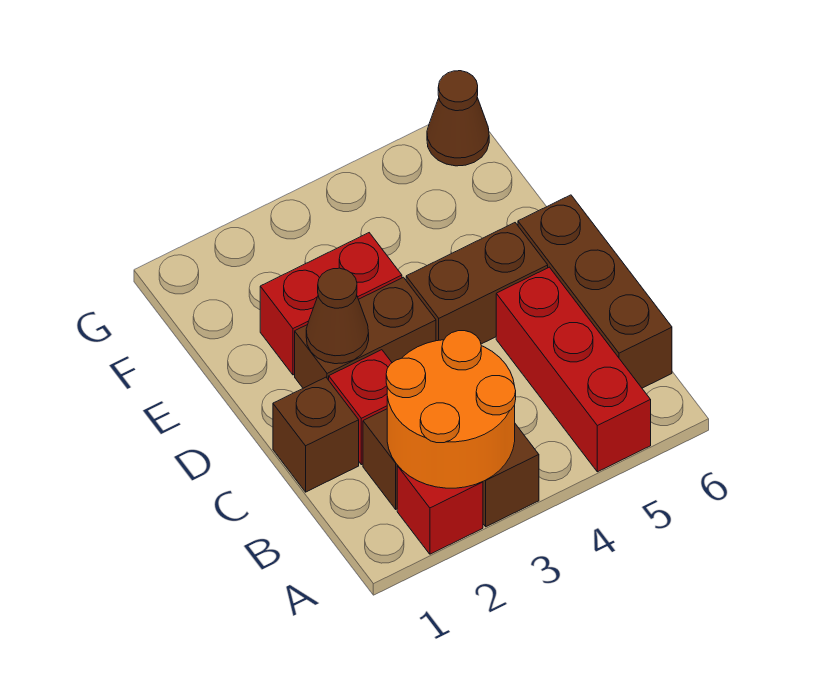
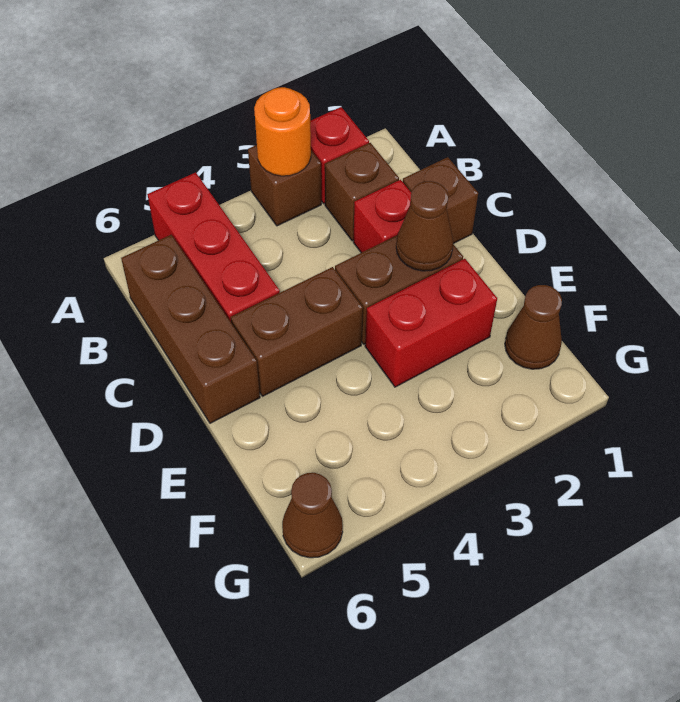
orange round brick A2:B3 level 2 -> orange round brick A3 level 2
none -> brown cone F1 level 1

